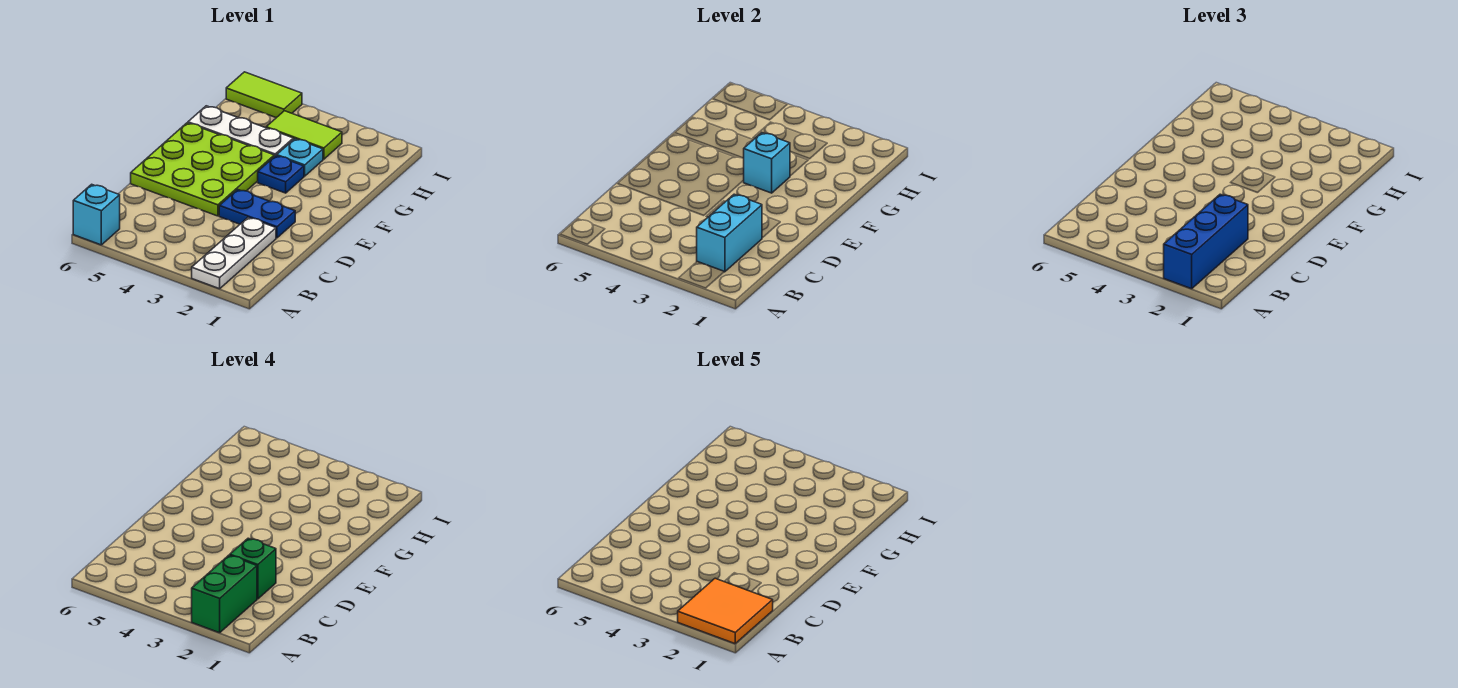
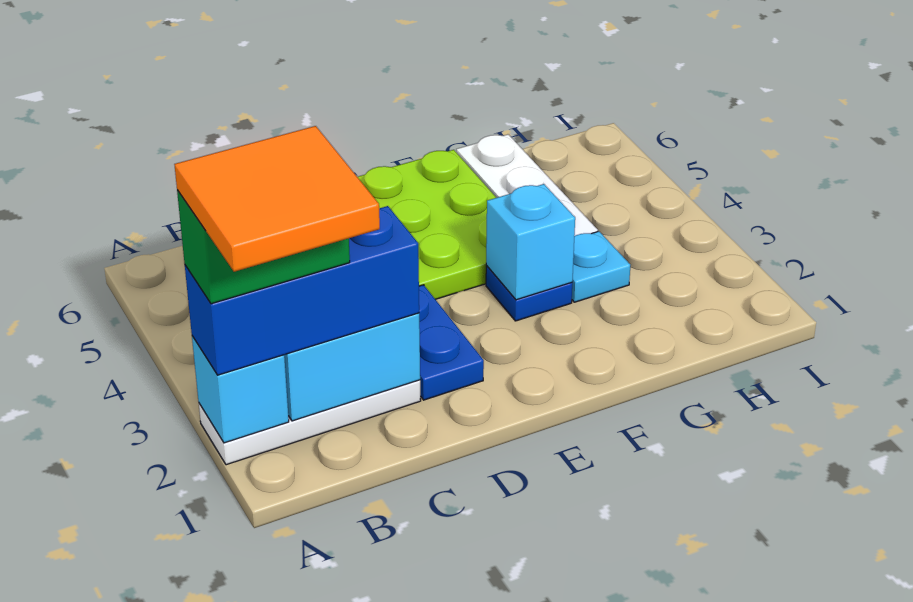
cyan brick A6 level 1 -> cyan brick A2 level 2
green brick C2 level 4 -> none
lime tile H3:H4 level 1 -> none
lime tile I5:I6 level 1 -> none

